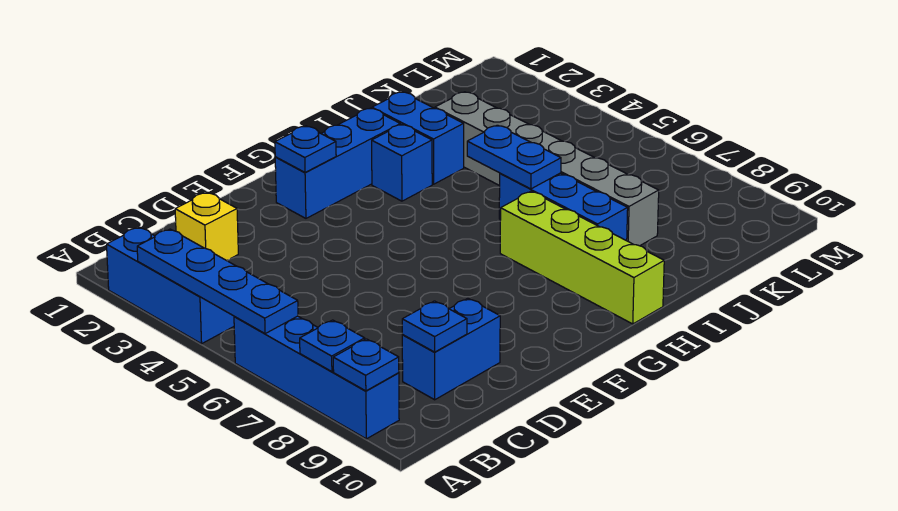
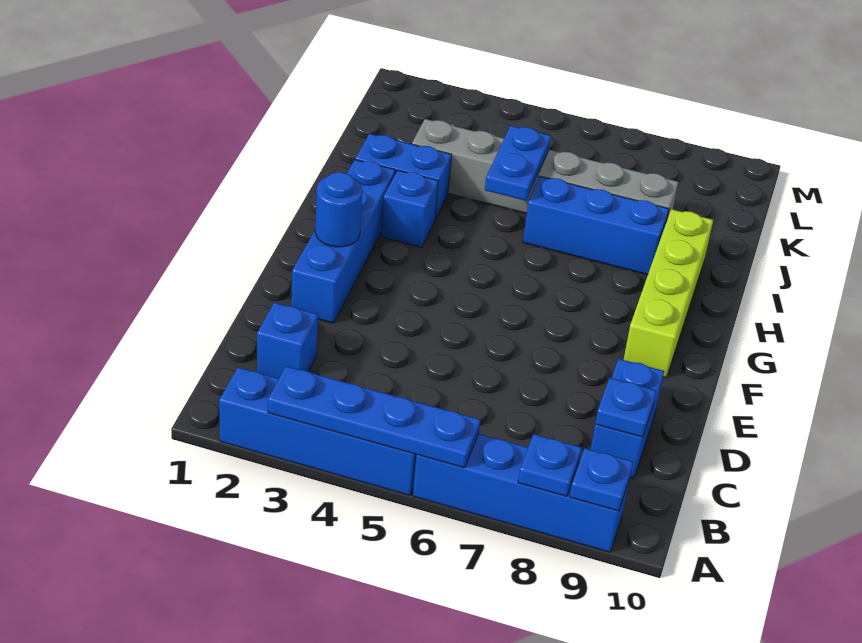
blue brick A2:A4 level 1 -> blue brick A2:A5 level 1
yellow brick C2 level 1 -> blue brick C2 level 1
blue brick F2:H2 level 1 -> blue brick E2:H2 level 1
blue plate F2 level 2 -> blue round brick F2 level 2
lime brick H7:H10 level 1 -> lime brick F9:I9 level 1
blue plate I5:I6 level 2 -> blue plate I5:J5 level 2

